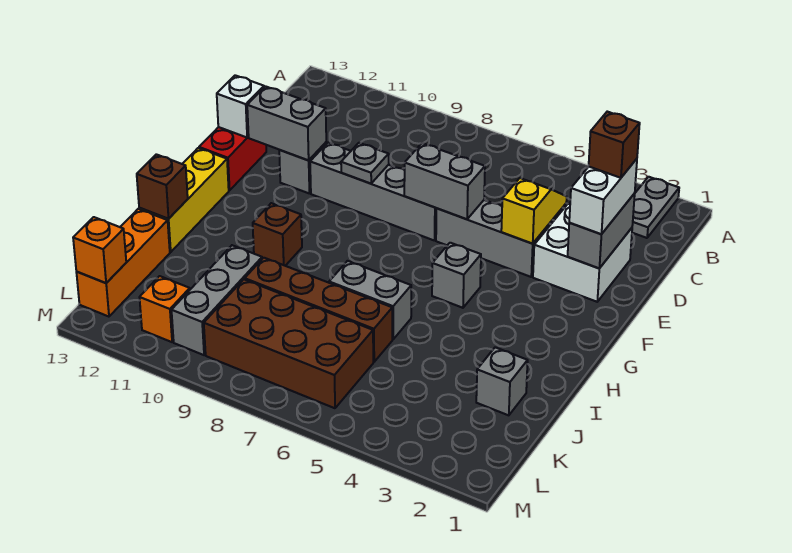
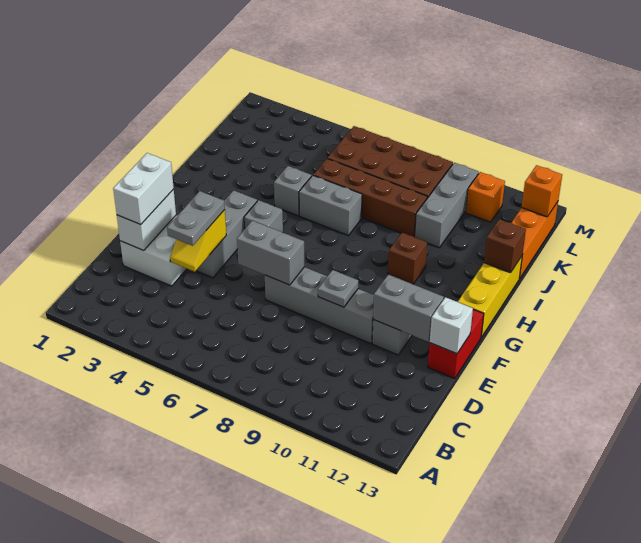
grey plate A2:B2 level 1 -> grey plate D4:E4 level 3
grey brick D2:E2 level 2 -> white brick D2:E2 level 2
brown brick D2 level 4 -> none
grey brick E4:E6 level 1 -> grey brick E4:G4 level 1
grey brick J2 level 1 -> grey brick I5 level 1

